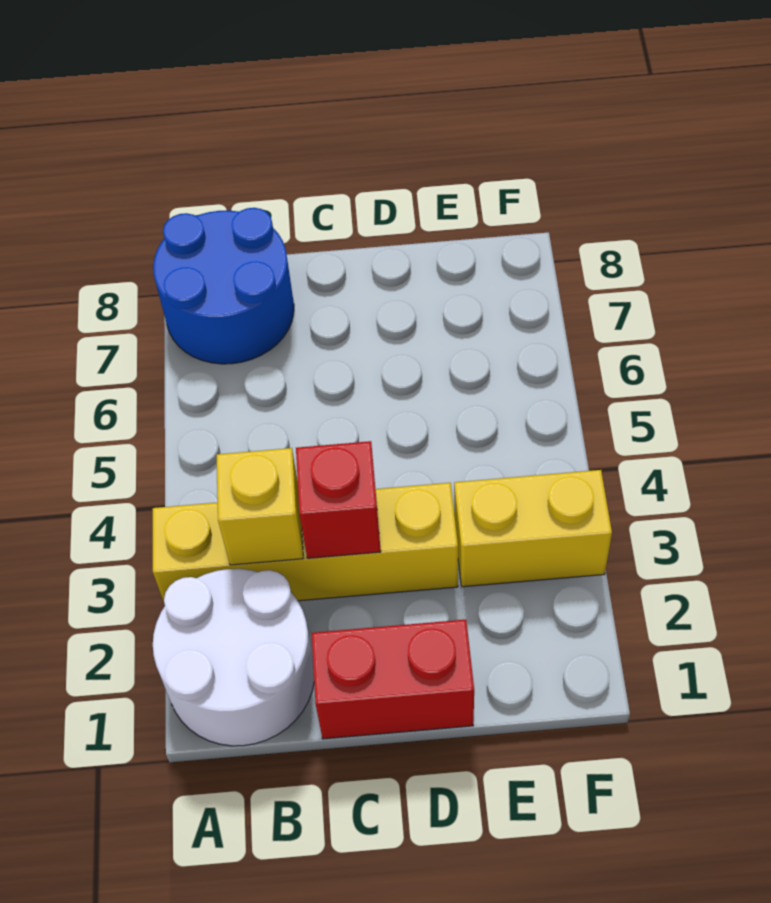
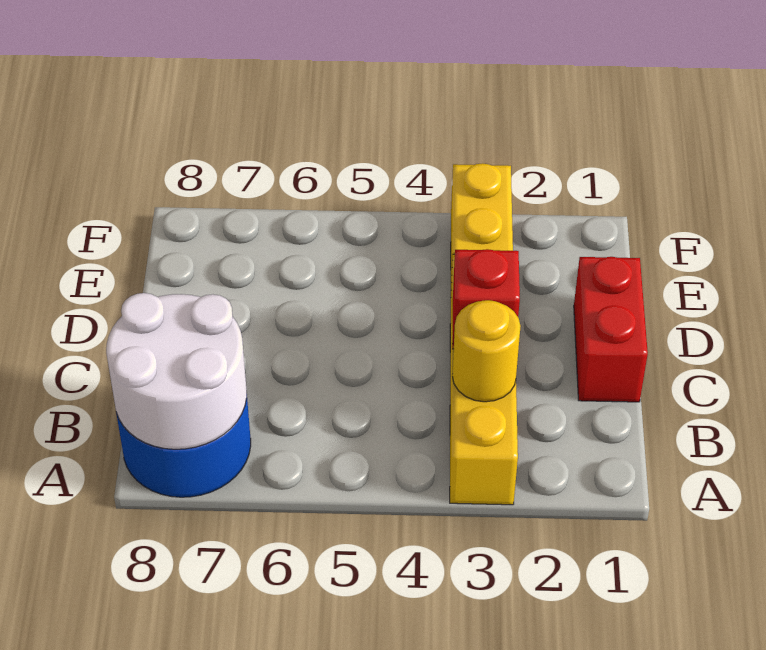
white round brick A1:B2 level 1 -> white round brick A7:B8 level 2
yellow brick B3 level 2 -> yellow round brick B3 level 2

